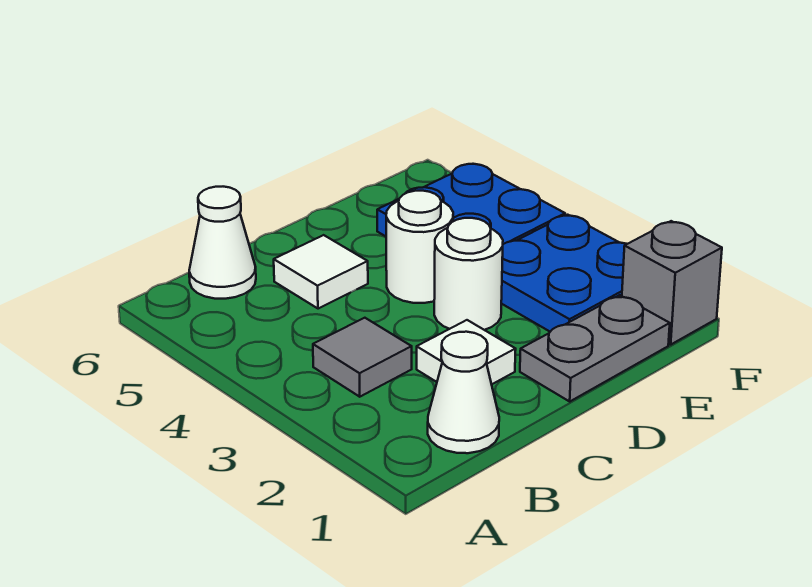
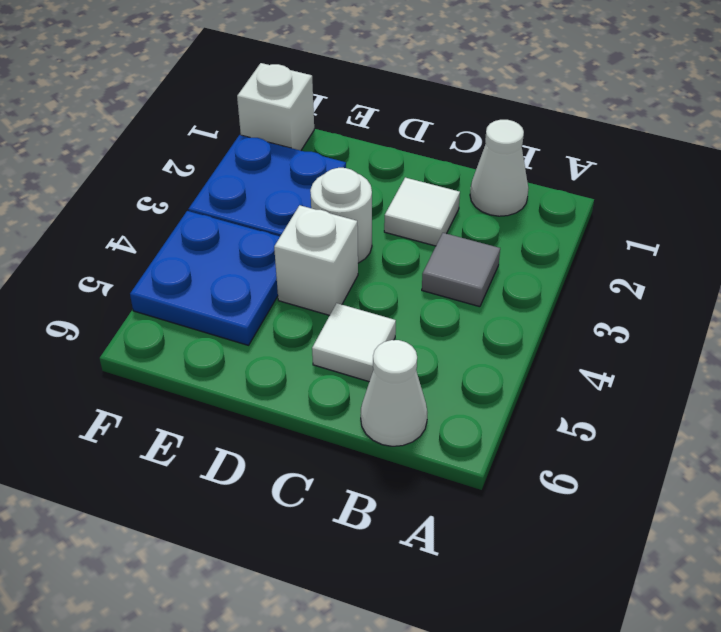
grey plate D1:E1 level 1 -> none
white round brick D4 level 1 -> white brick D4 level 1
grey brick F1 level 1 -> white brick F1 level 1

